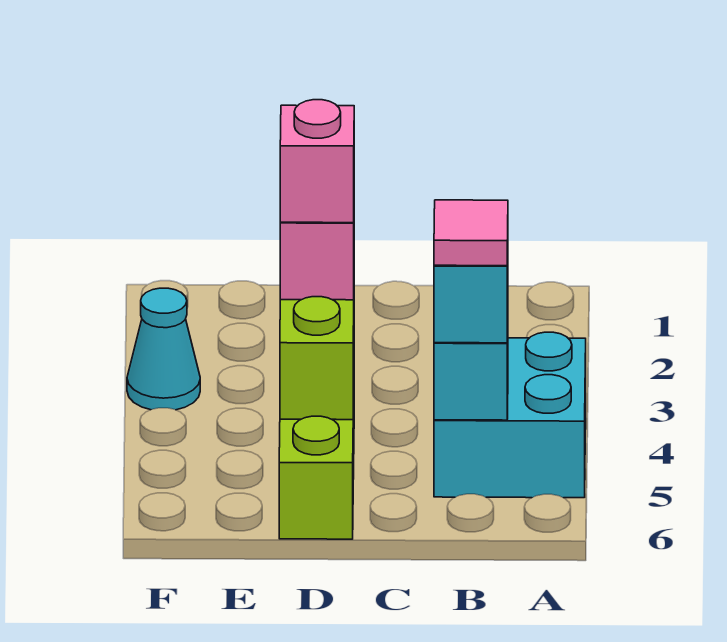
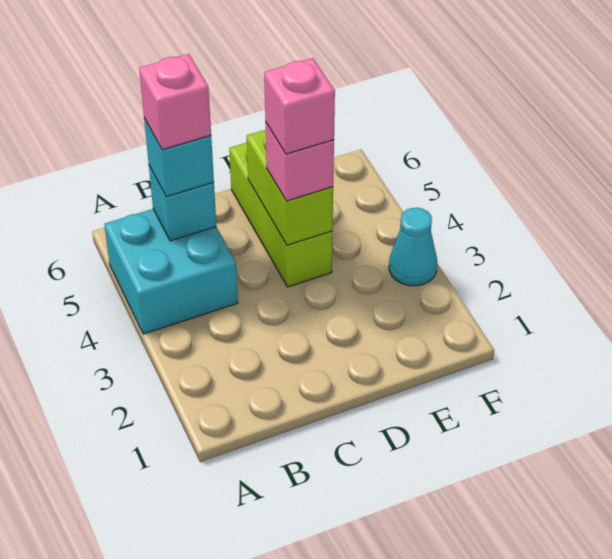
pink tile B5 level 4 -> pink brick B5 level 4

